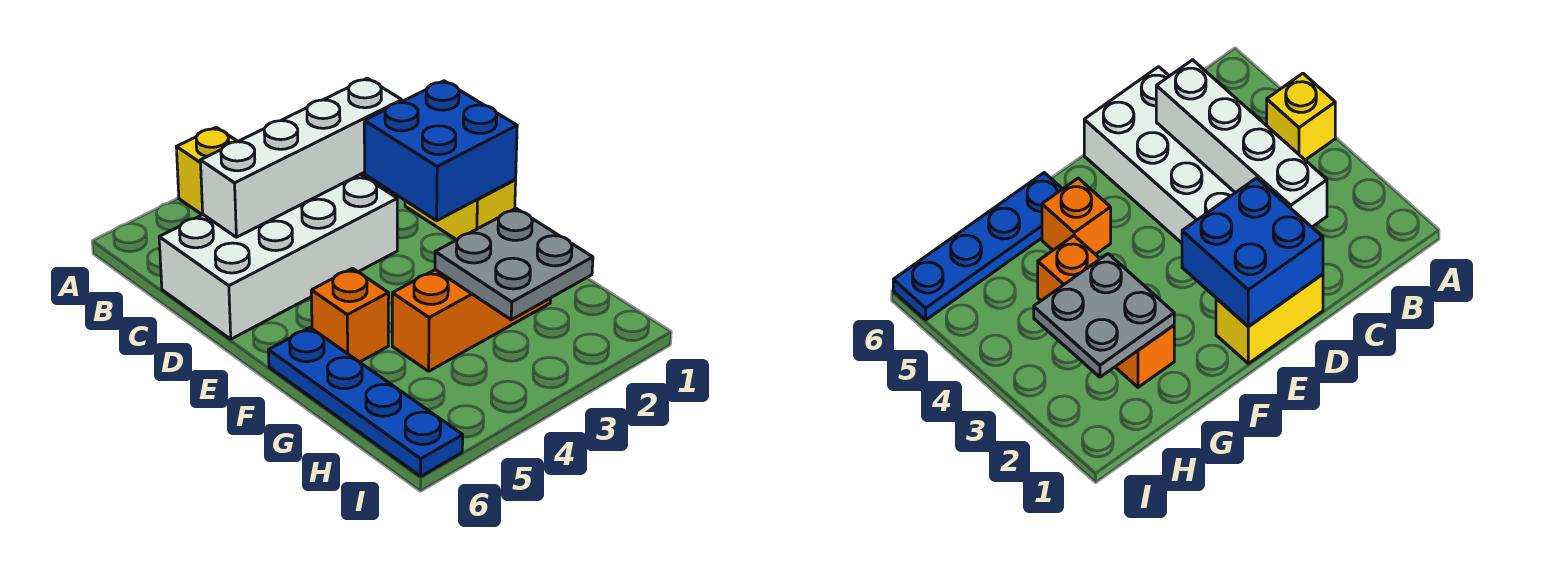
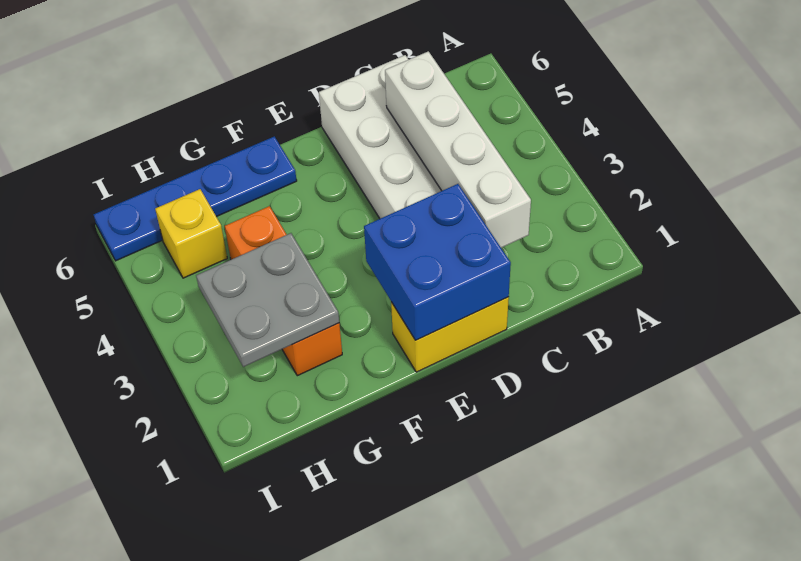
yellow brick A4 level 1 -> yellow brick H5 level 1
orange brick F5 level 1 -> none

